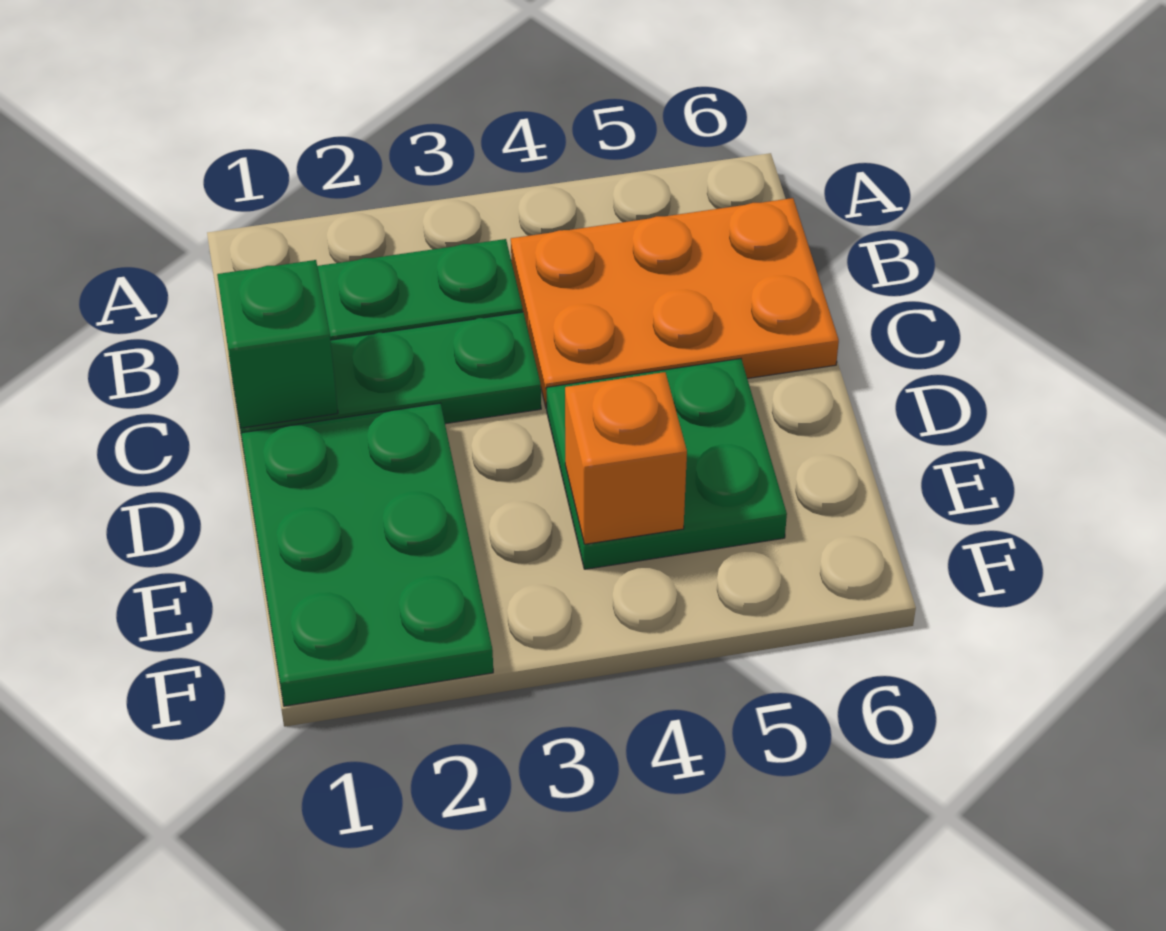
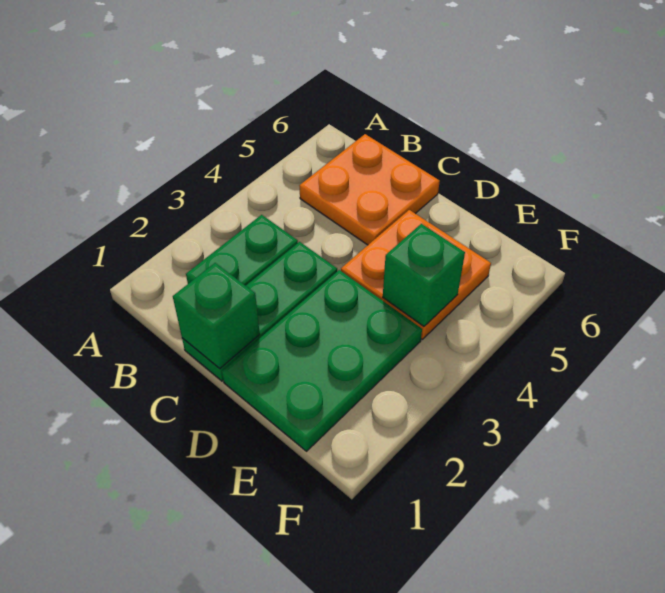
orange plate B4:C6 level 1 -> orange plate B5:C6 level 1
green plate D1:F2 level 1 -> green plate D1:E3 level 1
green plate D4:E5 level 1 -> orange plate D4:E5 level 1
orange brick E4 level 2 -> green brick E4 level 2

